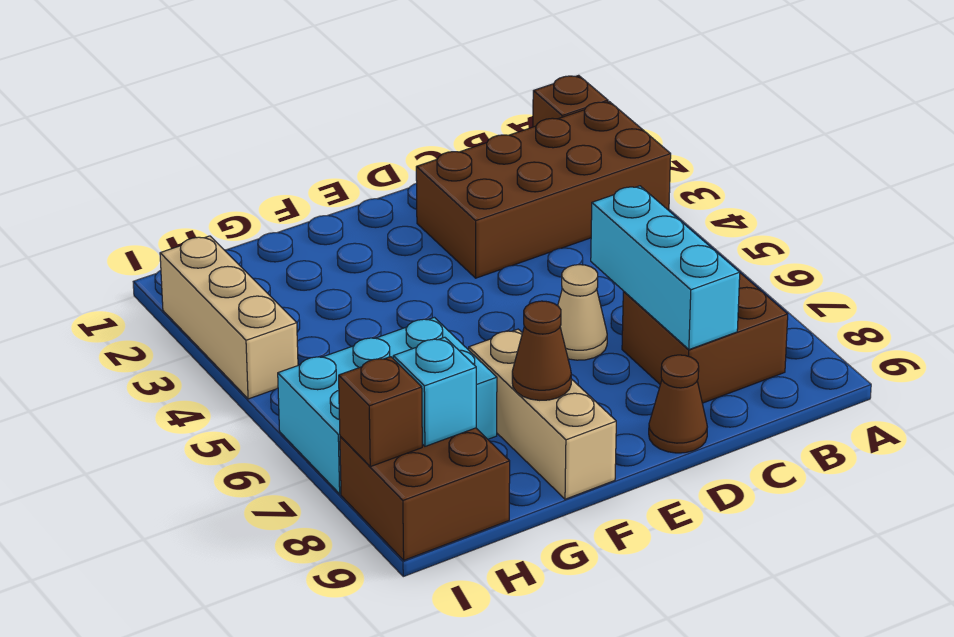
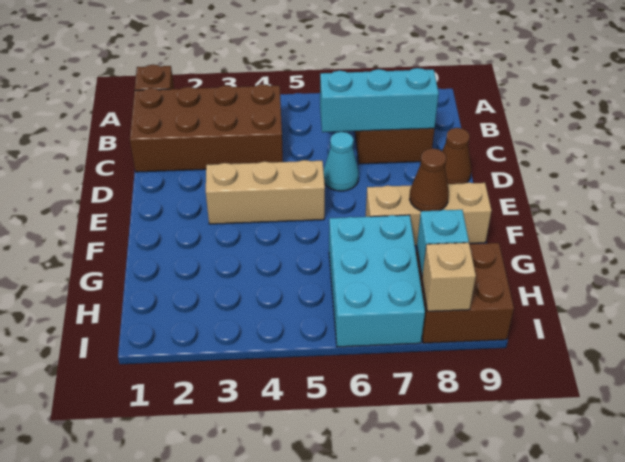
brown brick A2:D3 level 1 -> brown brick B1:C4 level 1
tan cone D6 level 1 -> cyan cone D6 level 1
tan brick I2:I4 level 1 -> tan brick E3:E5 level 1
brown brick I8 level 2 -> tan brick I8 level 2

